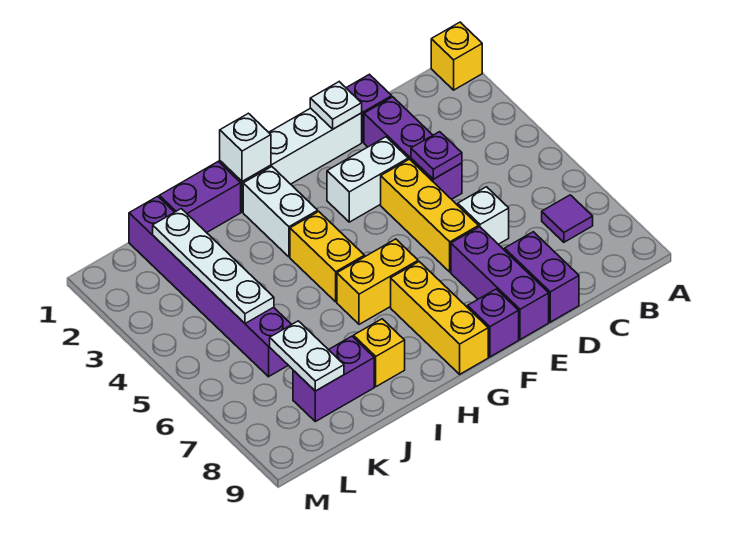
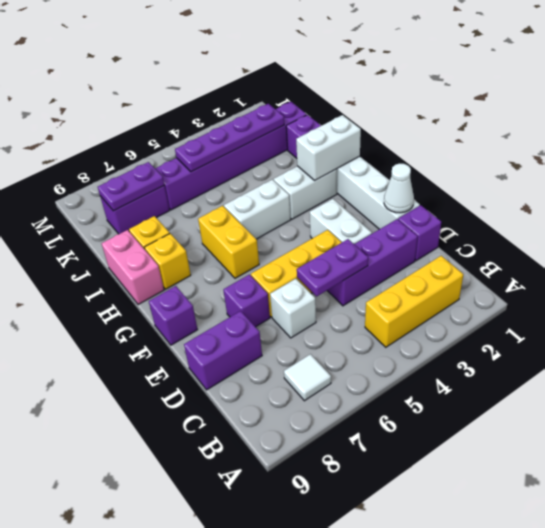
yellow brick A1 level 1 -> yellow brick H8 level 1
purple tile B7 level 1 -> white tile B7 level 1
purple plate D4 level 2 -> purple plate D4:D5 level 2
white plate E1 level 2 -> white cone E1 level 2
purple brick E7:E9 level 1 -> purple brick E7 level 1
yellow brick G7:G9 level 1 -> yellow brick B2:B4 level 1
white brick H1 level 2 -> white brick H1:H2 level 2
yellow brick H4:H5 level 1 -> white brick H4:H5 level 1
none -> pink brick H9:I9 level 1
purple brick J8:K8 level 1 -> purple brick K7:K8 level 1
white plate K2:K5 level 2 -> purple plate K2:K5 level 2
white plate K7:K8 level 2 -> purple plate K7:K8 level 2

